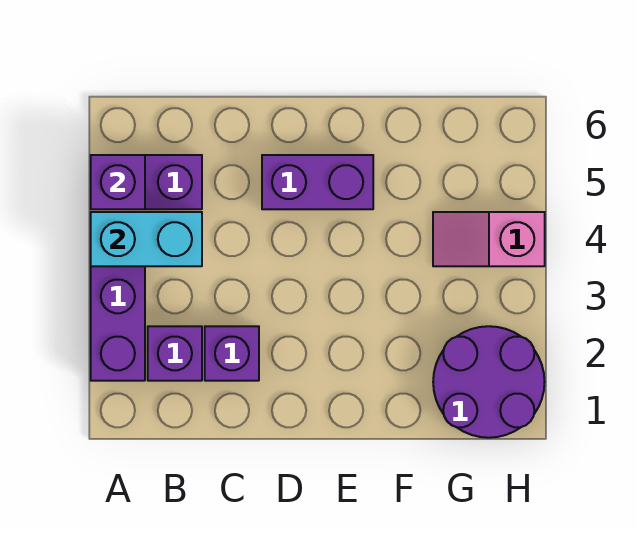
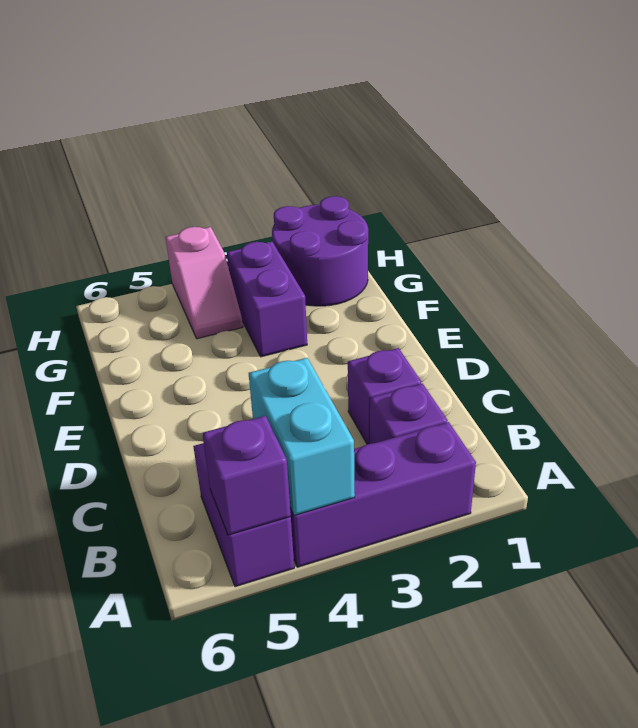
purple brick D5:E5 level 1 -> purple brick F3:G3 level 1

